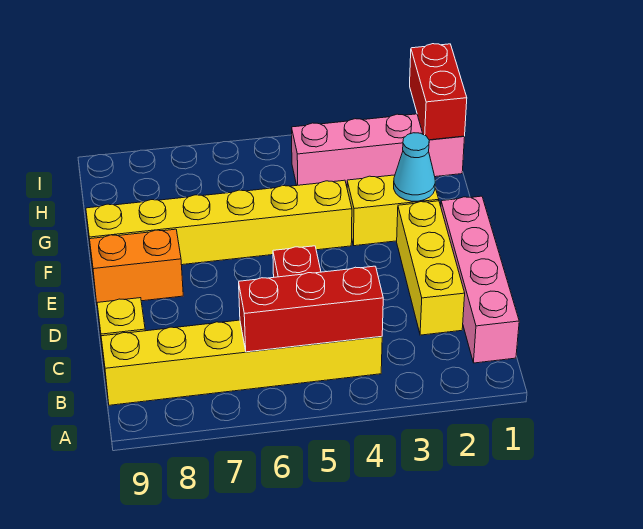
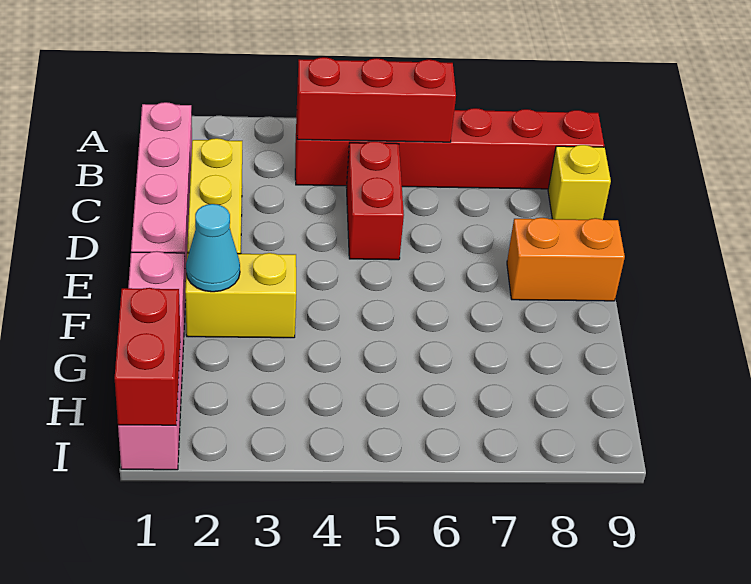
yellow brick B4:B9 level 1 -> red brick B4:B9 level 1
yellow brick F4:F9 level 1 -> none
pink brick H1:H4 level 1 -> pink brick F1:I1 level 1

